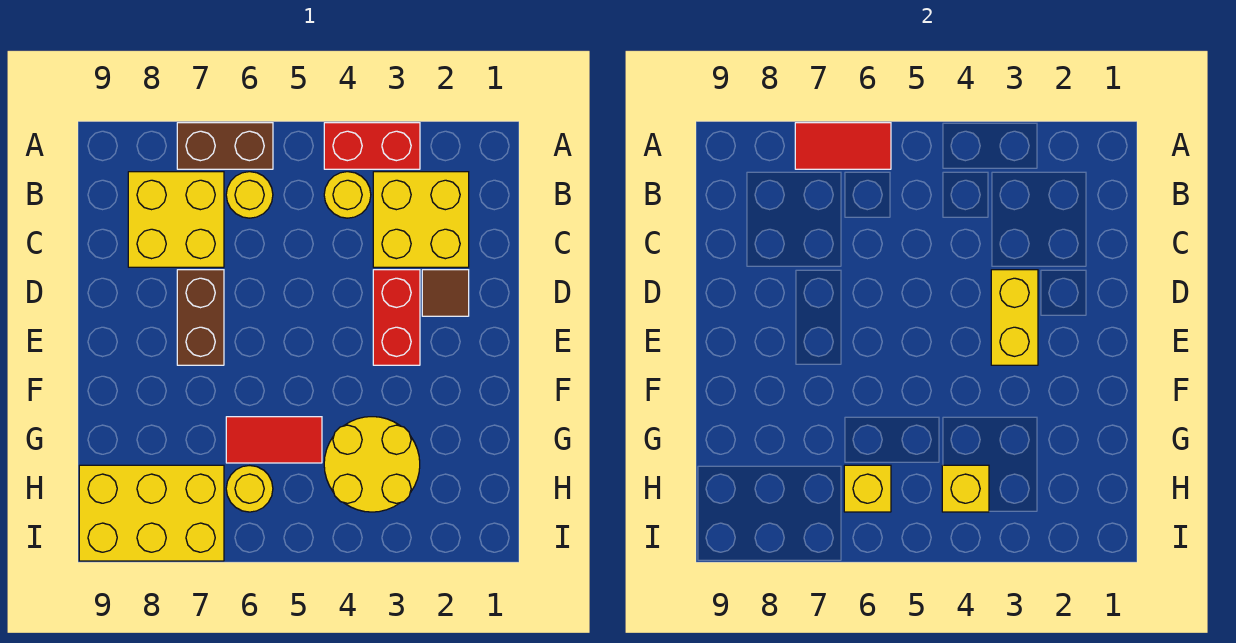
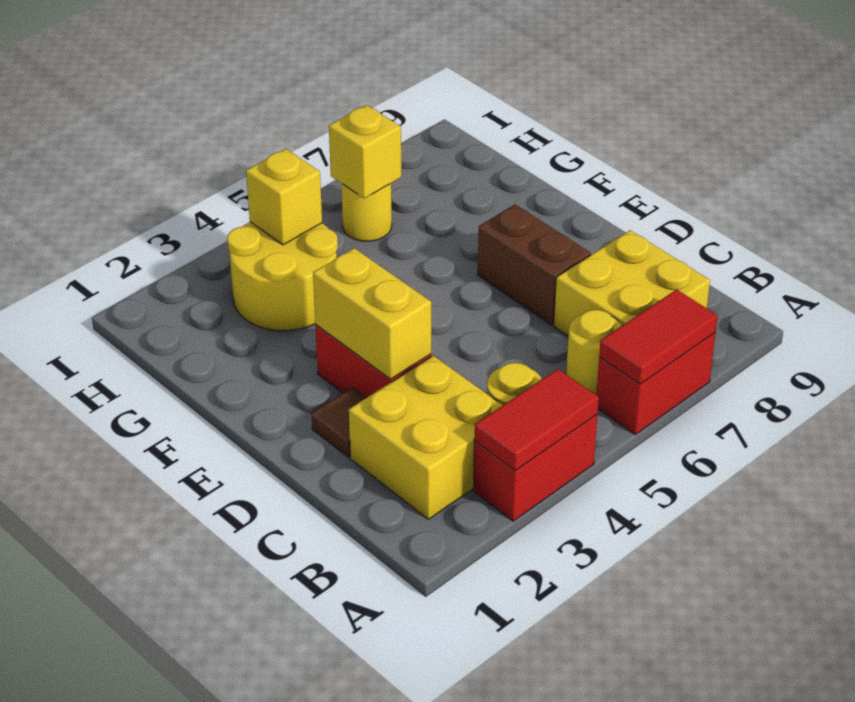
brown brick A6:A7 level 1 -> red brick A6:A7 level 1
red tile G5:G6 level 1 -> red tile A3:A4 level 2
yellow brick H7:I9 level 1 -> none

